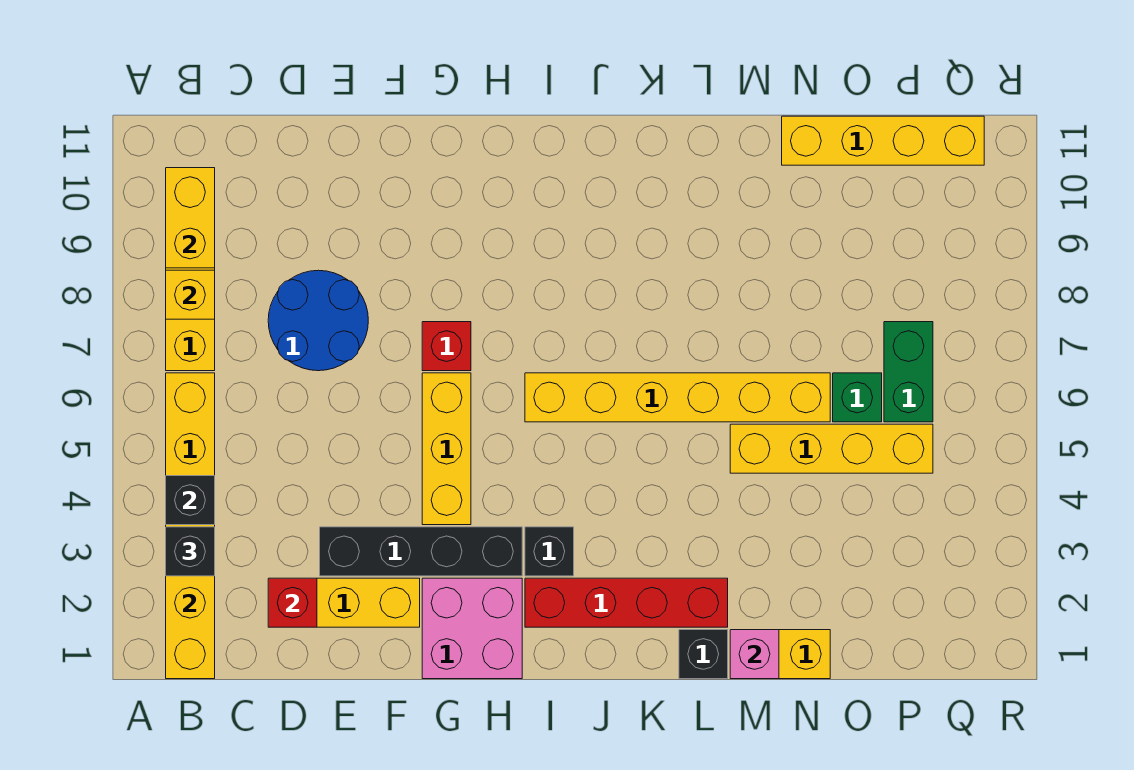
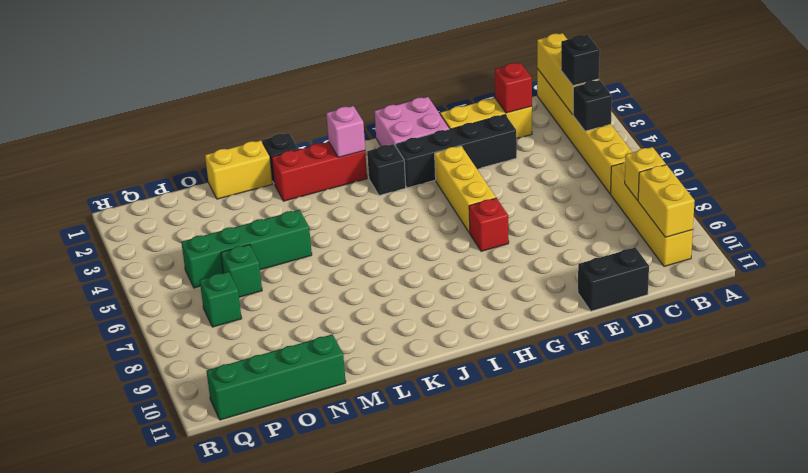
blue round brick D7:E8 level 1 -> none
none -> black brick D11:E11 level 1
red brick I2:L2 level 1 -> red brick J2:L2 level 1
yellow brick I6:N6 level 1 -> none
pink brick M1 level 2 -> pink brick J2 level 2
yellow brick M5:P5 level 1 -> green brick M5:P5 level 1
yellow brick N11:Q11 level 1 -> green brick N11:Q11 level 1
green brick P6:P7 level 1 -> green brick P7 level 1

